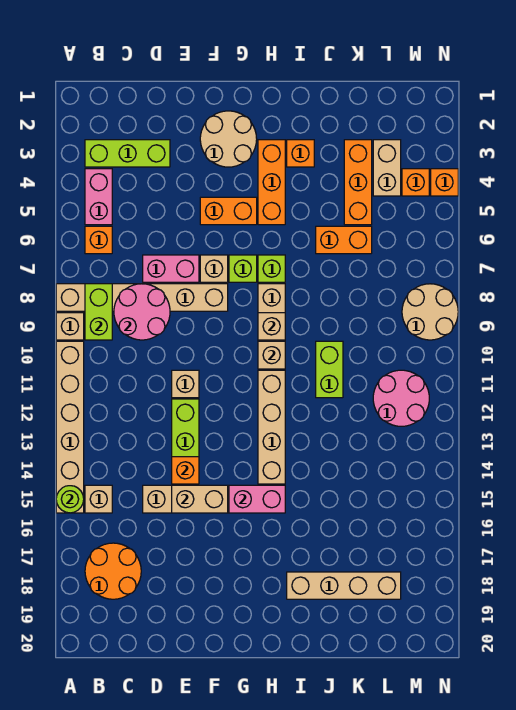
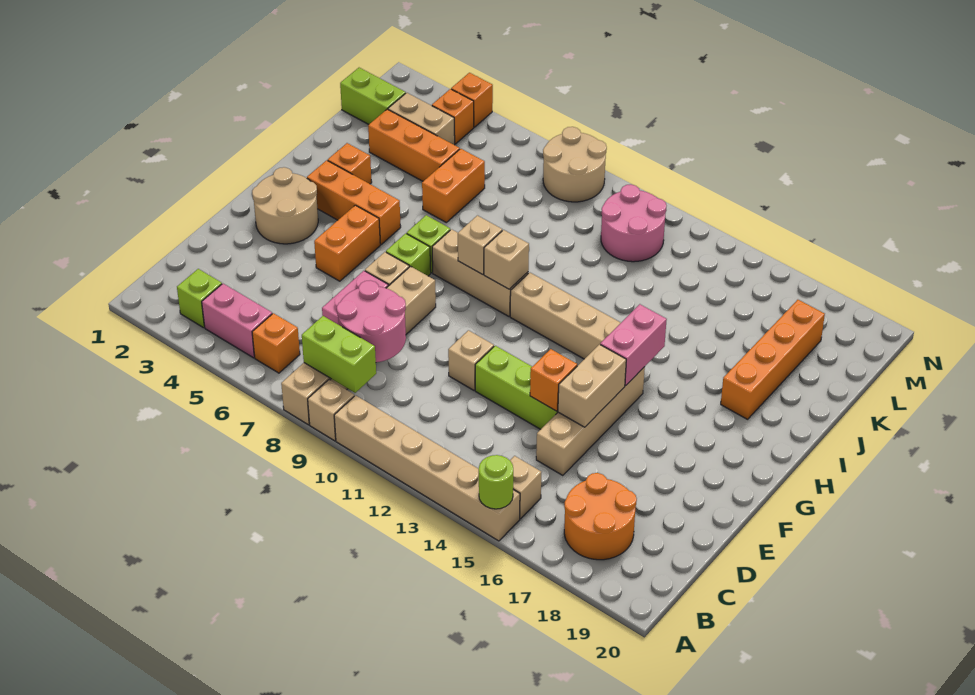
lime brick B3:D3 level 1 -> lime brick B3 level 1
tan brick I18:L18 level 1 -> orange brick I18:L18 level 1
lime brick J10:J11 level 1 -> lime brick L1:L2 level 1

